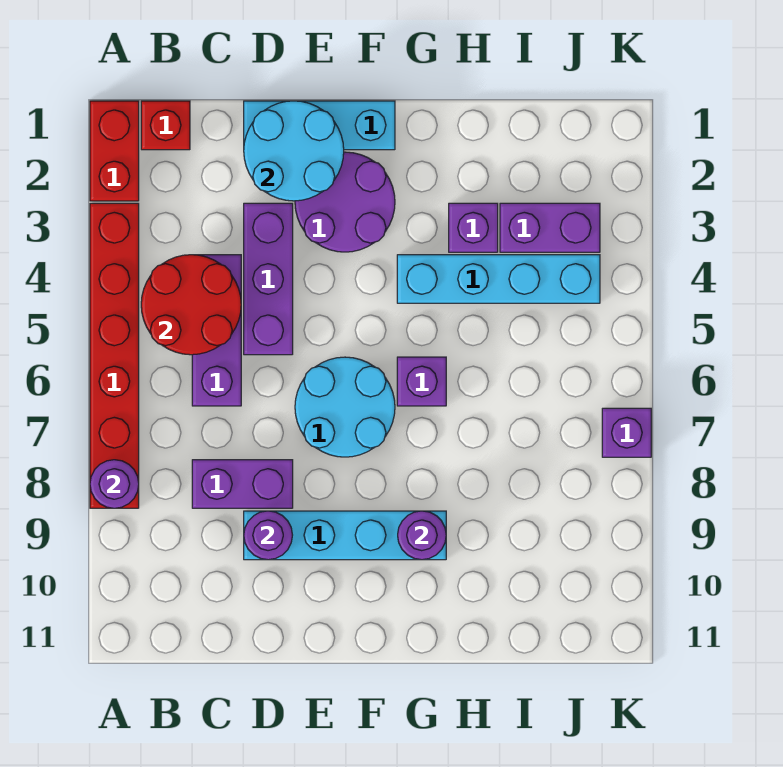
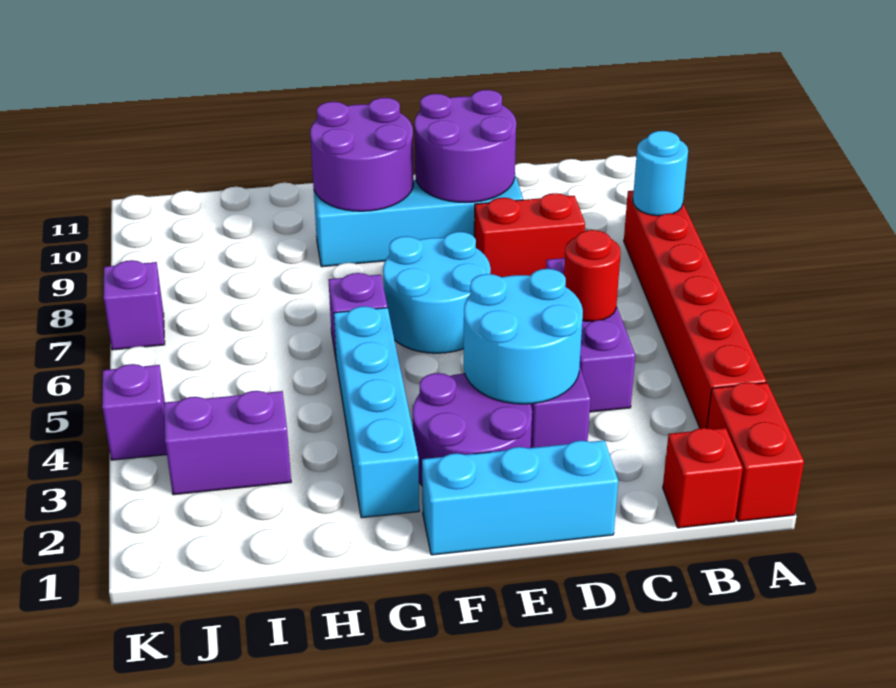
purple round brick A8 level 2 -> cyan round brick A8 level 2
red round brick B4:C5 level 2 -> red round brick C5 level 2
purple brick C8:D8 level 1 -> red brick C8:D8 level 1
cyan round brick D1:E2 level 2 -> cyan round brick D3:E4 level 2
purple round brick D9 level 2 -> purple round brick D9:E10 level 2
cyan brick G4:J4 level 1 -> cyan brick G2:G5 level 1
purple round brick G9 level 2 -> purple round brick F9:G10 level 2
purple brick H3 level 1 -> purple brick K4 level 1

